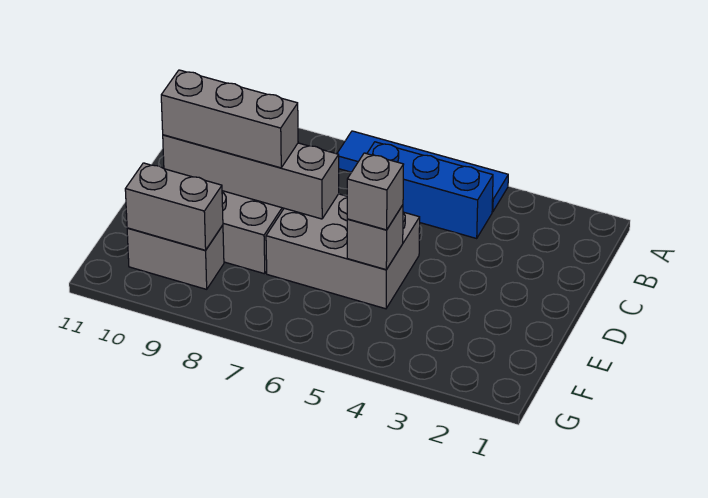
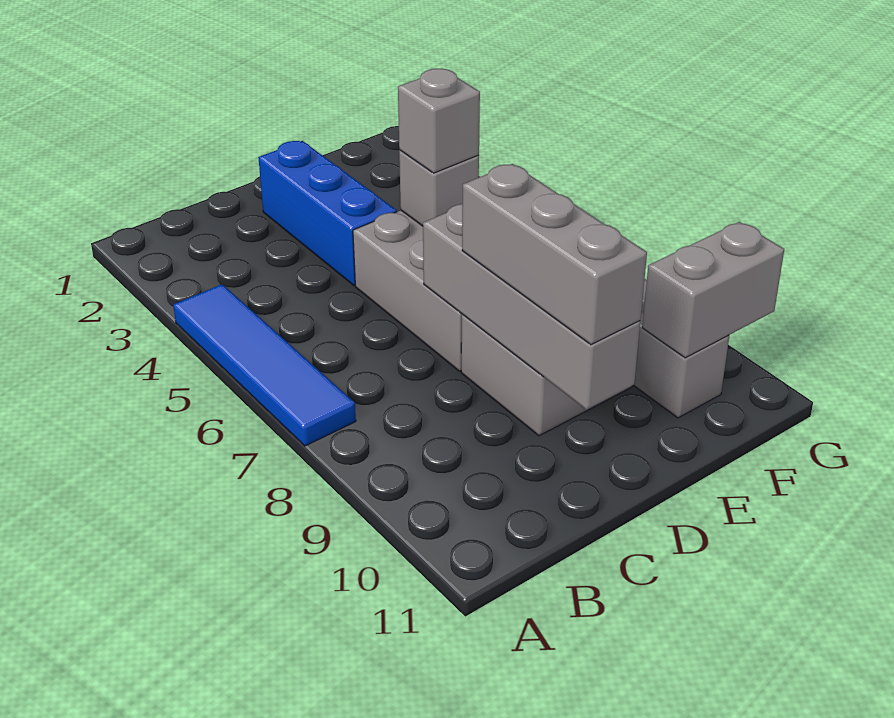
blue brick B4:B6 level 1 -> blue brick D2:D4 level 1
grey brick F9:F10 level 2 -> grey brick F10:G10 level 2

